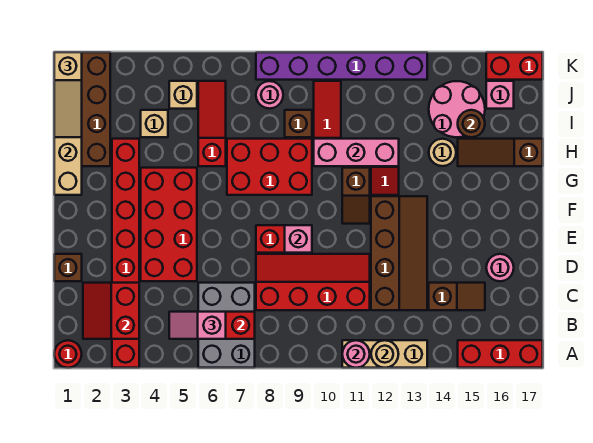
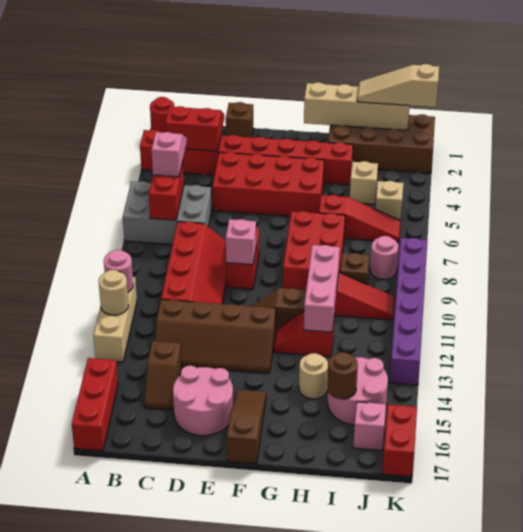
pink round brick D16 level 1 -> pink round brick D15:E16 level 1
brown slope H15:H17 level 1 top 17 -> brown slope F15:F17 level 1 top 17

